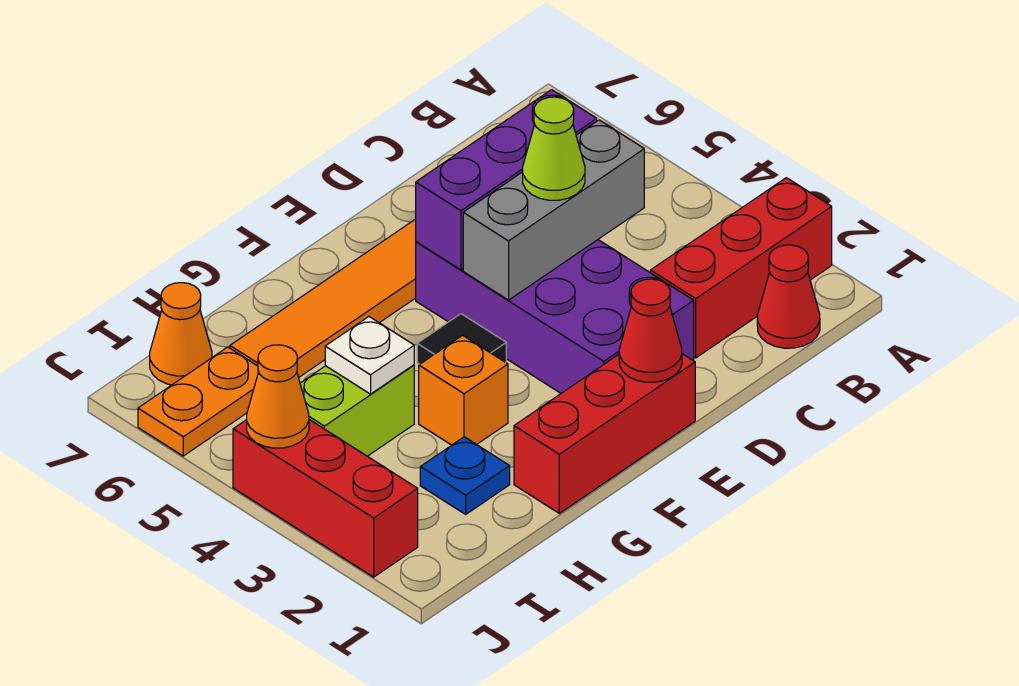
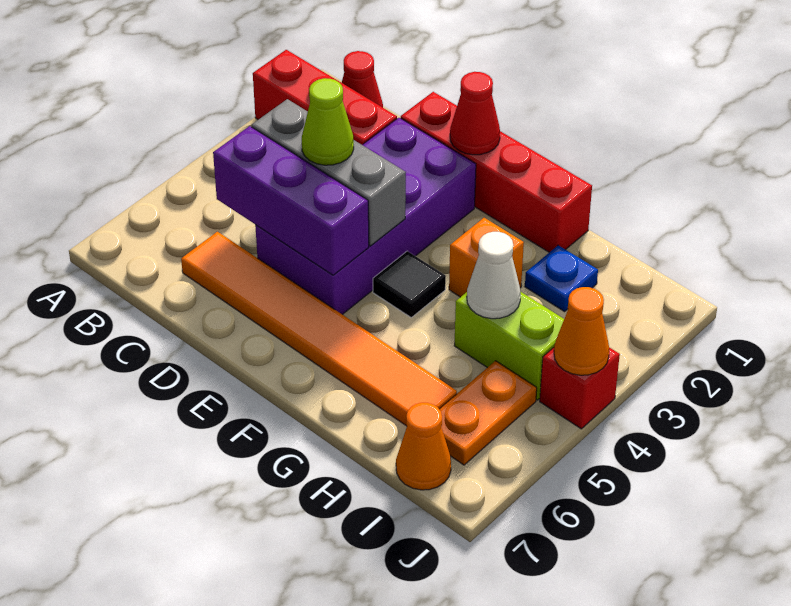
red brick E1:G1 level 1 -> red brick D1:G1 level 1
white plate H4 level 2 -> white cone H4 level 2
orange plate I6:J6 level 1 -> orange plate I5:I6 level 1
red brick J2:J4 level 1 -> red brick J4 level 1

